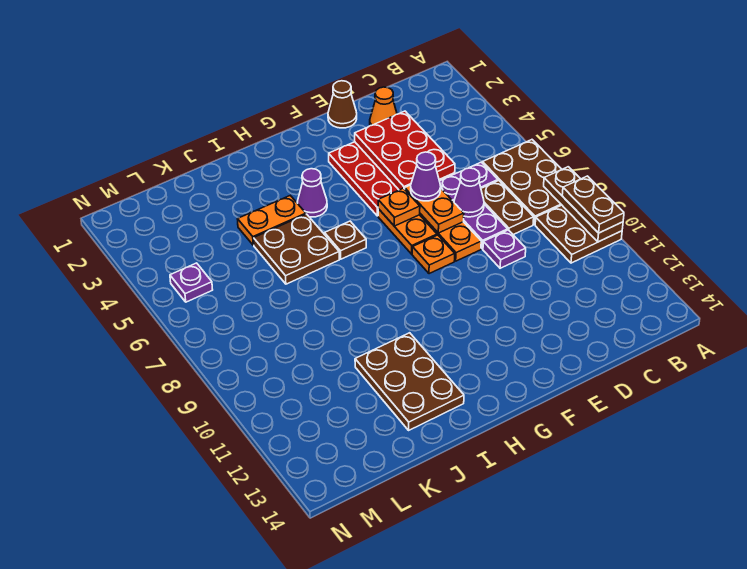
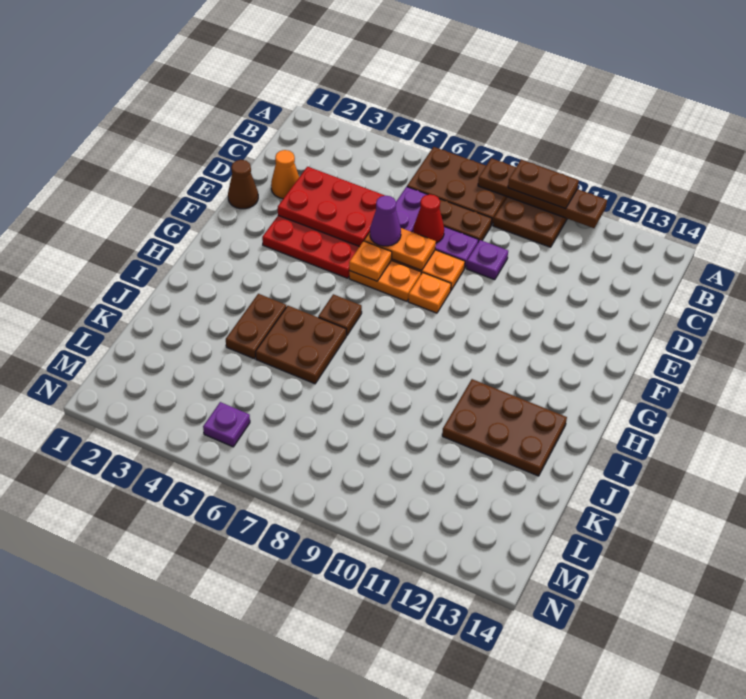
brown plate A8:A10 level 2 -> brown plate A8:A11 level 2
purple cone D7 level 2 -> red cone D7 level 2
purple cone H4 level 1 -> none
orange plate I4:J4 level 1 -> brown plate I4:J4 level 1

